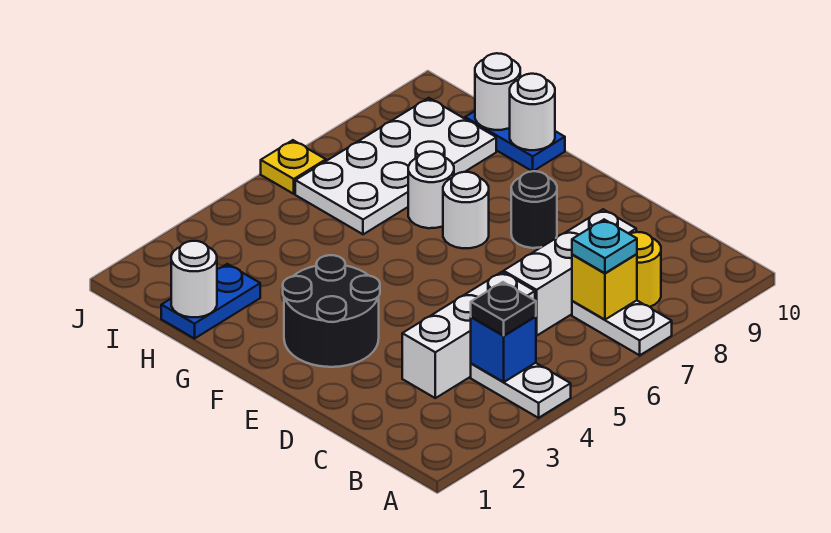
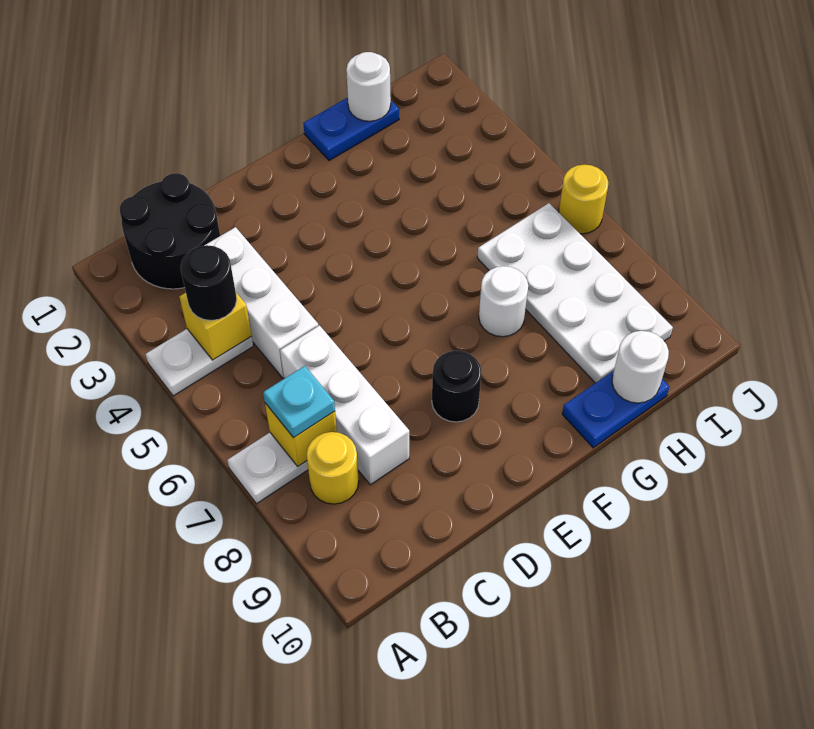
blue brick B4 level 2 -> yellow brick B4 level 2
black plate B4 level 3 -> black round brick B4 level 3
black round brick E2:F3 level 1 -> black round brick B1:C2 level 1
white round brick F7 level 1 -> none
white round brick G10 level 2 -> none
blue plate H1:H2 level 1 -> blue plate G1:H1 level 1
yellow plate J6 level 1 -> yellow round brick J6 level 1

